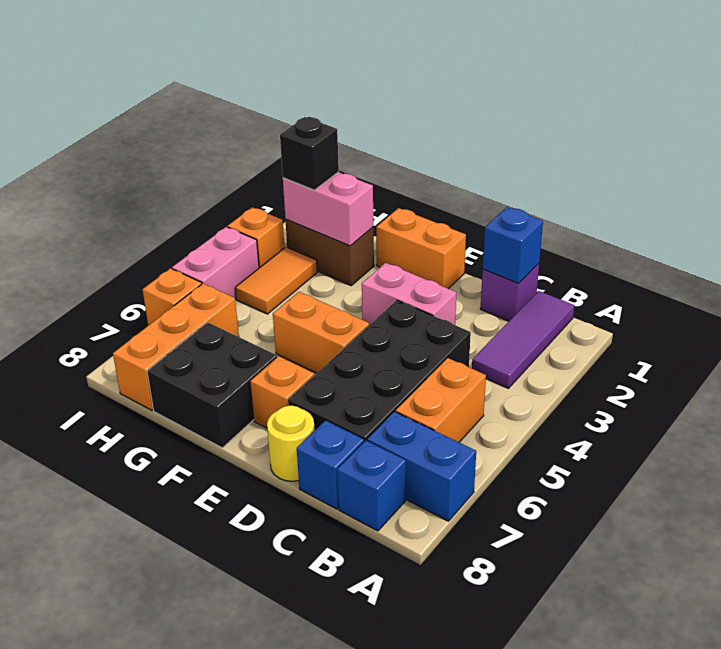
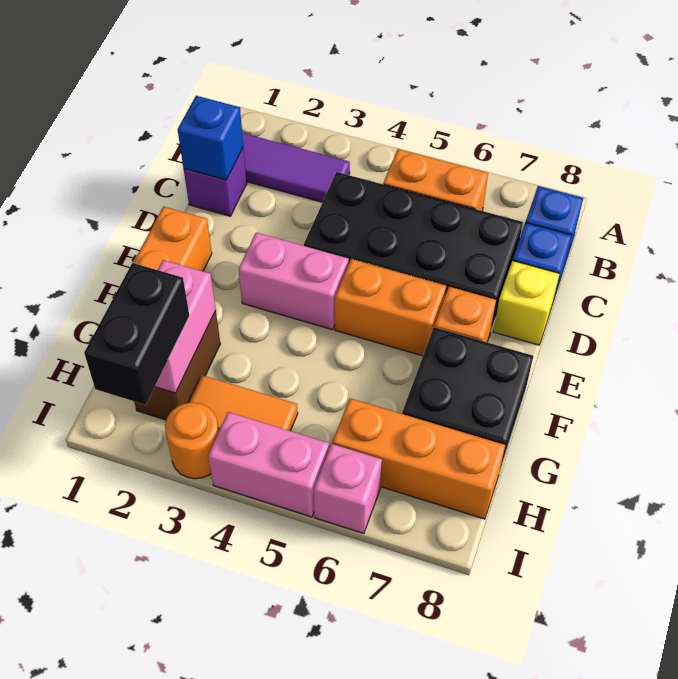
blue brick A7:B7 level 1 -> none
pink brick D3:E3 level 1 -> pink brick E3:E4 level 1
yellow round brick D8 level 1 -> yellow brick D8 level 1
orange brick E5:F5 level 1 -> orange brick E5:E6 level 1
black brick H2 level 3 -> black brick H2:I2 level 3
orange brick I3 level 1 -> orange round brick I3 level 1
orange brick I6 level 1 -> pink brick I6 level 1

